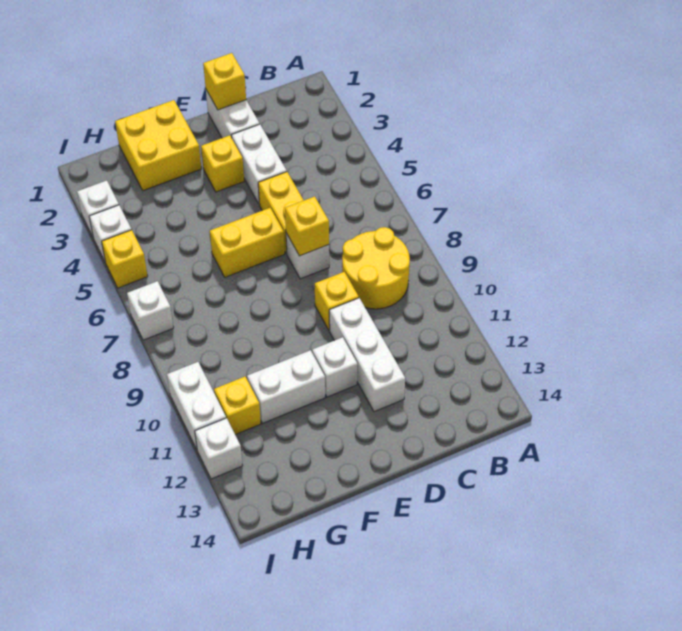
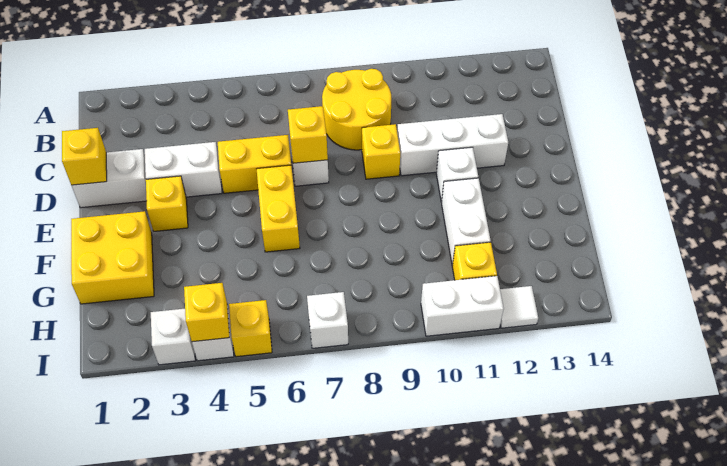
none -> yellow brick I4 level 2
white brick I12 level 1 -> white tile I12 level 1

